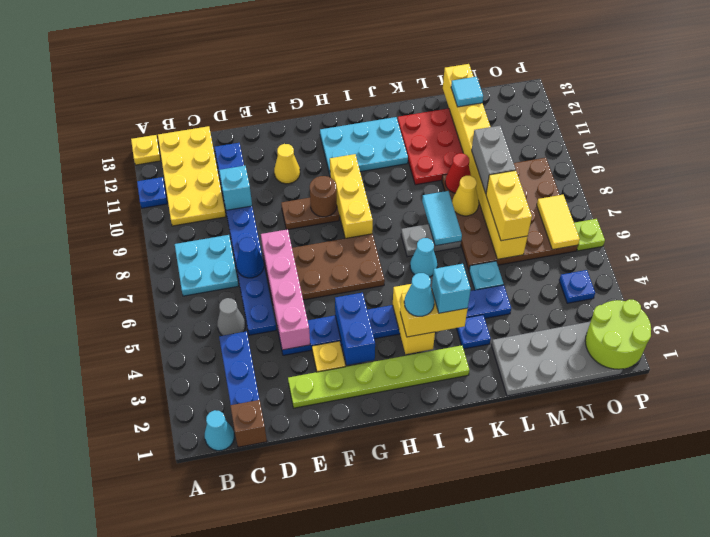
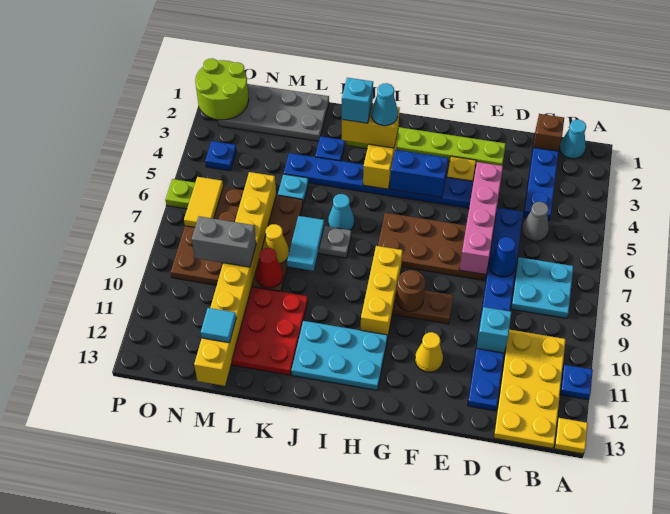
blue brick G3:G4 level 2 -> blue brick G4:H4 level 2
yellow brick M6:M7 level 3 -> none
grey brick M8:M9 level 3 -> grey brick M9:N9 level 3

